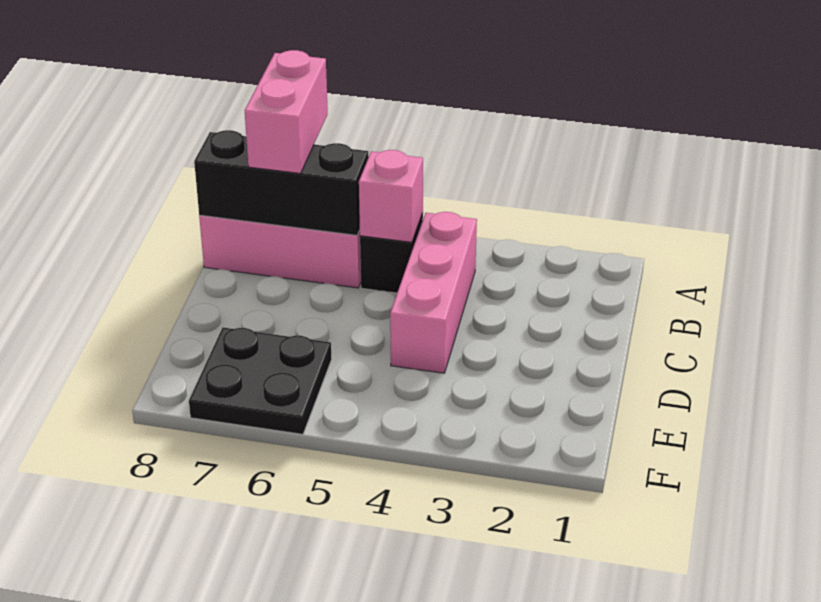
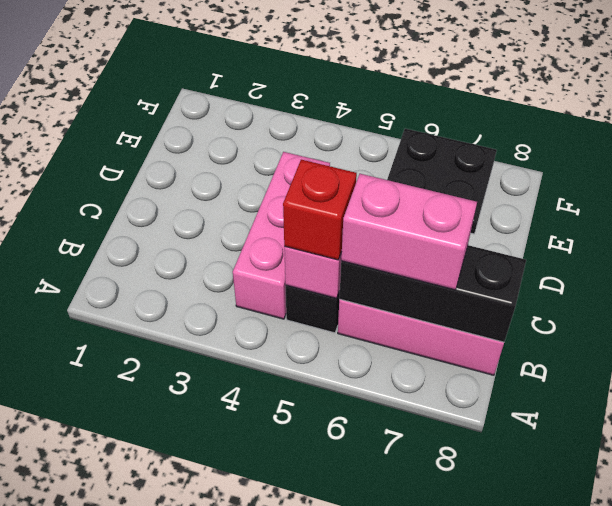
pink brick A7:B7 level 3 -> pink brick B6:B7 level 3
none -> red brick B5 level 3

